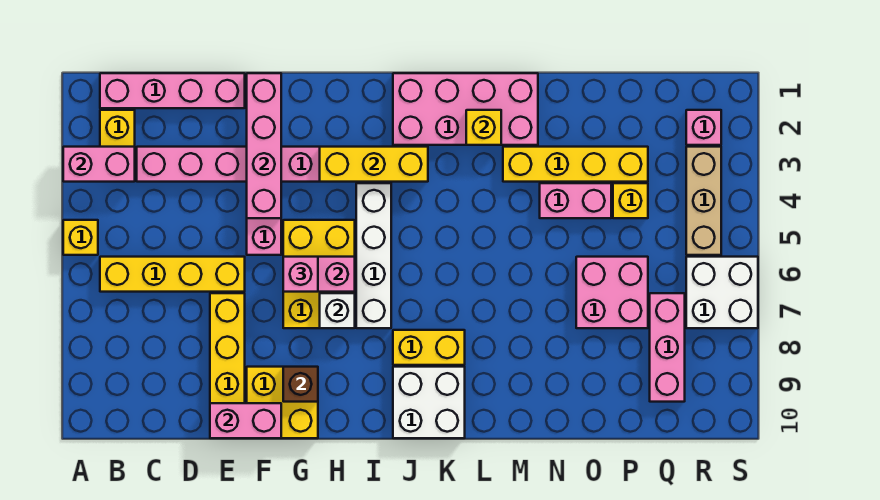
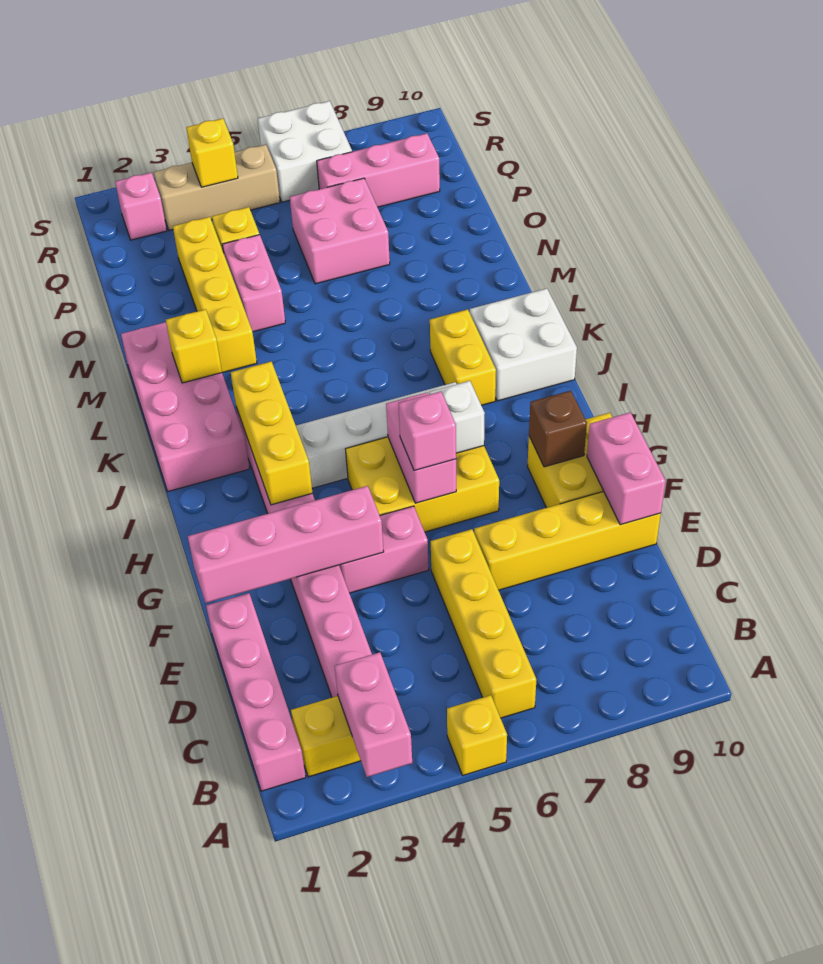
none -> yellow brick R4 level 2

